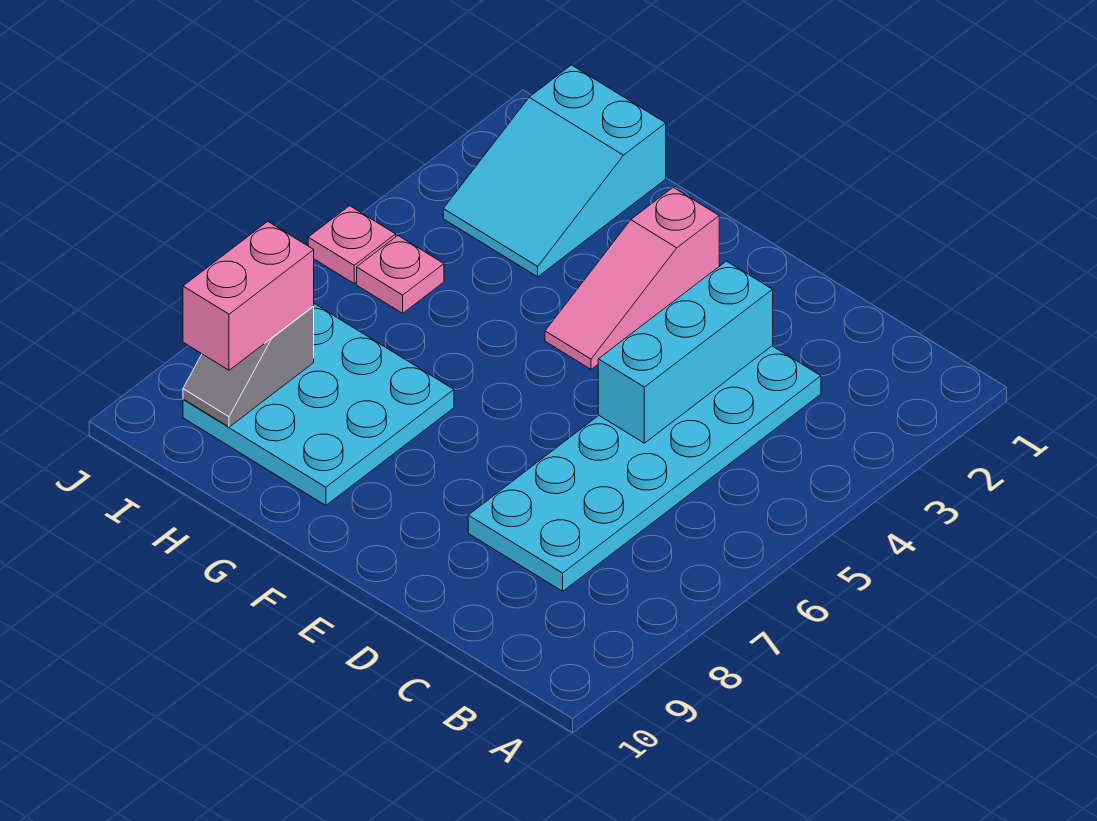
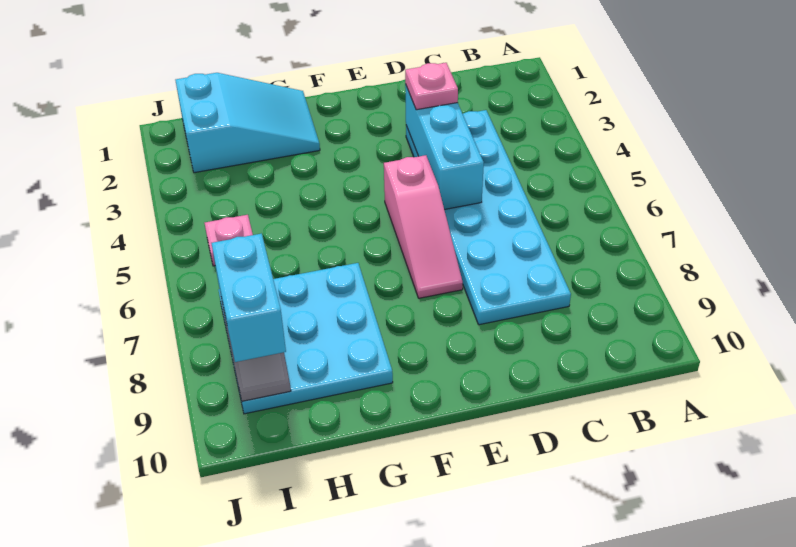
pink slope F2:F4 level 1 top 2 -> pink slope E5:E7 level 1 top 5
cyan slope H1:I3 level 1 top 1 -> cyan slope G1:I2 level 1 top I
pink brick I8:I9 level 3 -> cyan brick I8:I9 level 3
pink plate J5 level 1 -> pink plate D3 level 3

